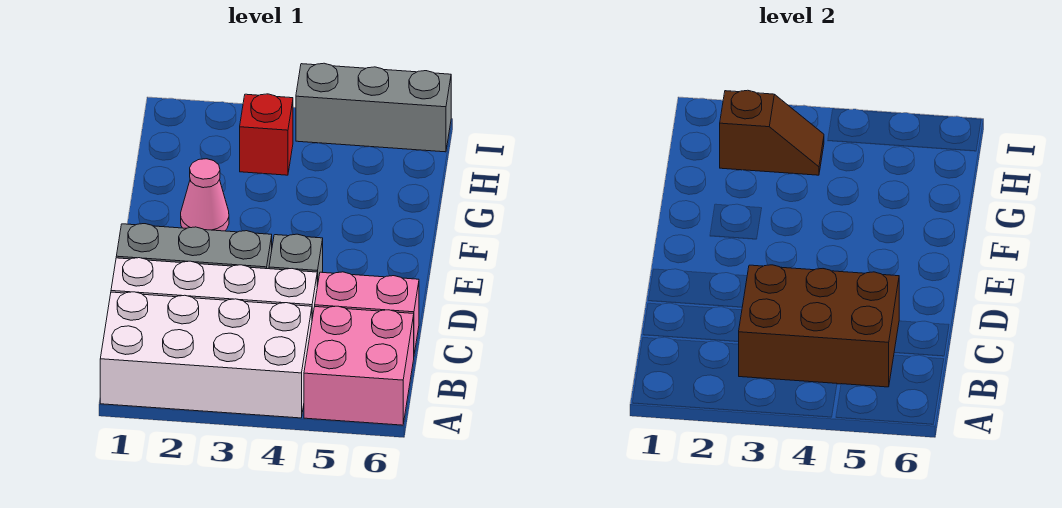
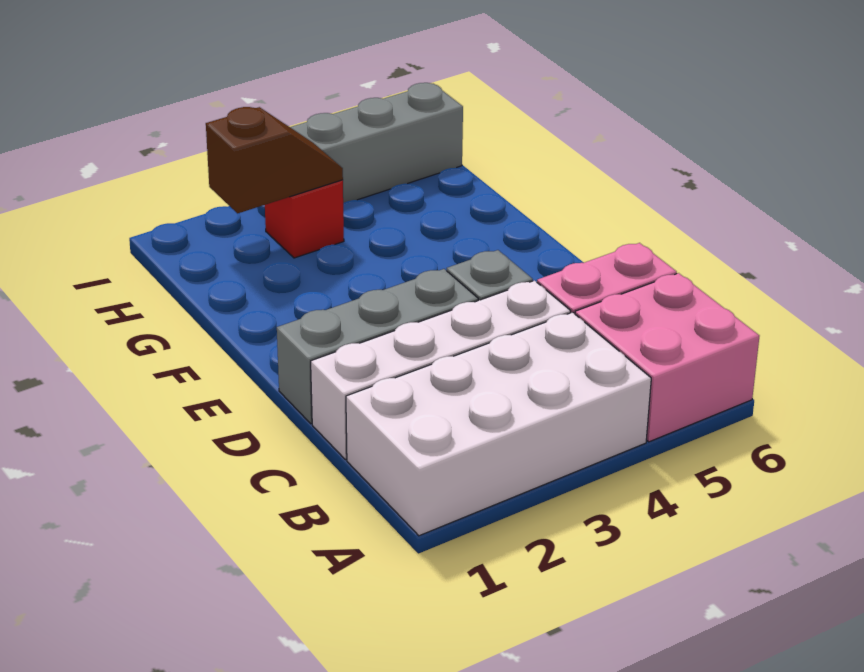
brown brick B3:C5 level 2 -> none
pink cone F2 level 1 -> none

